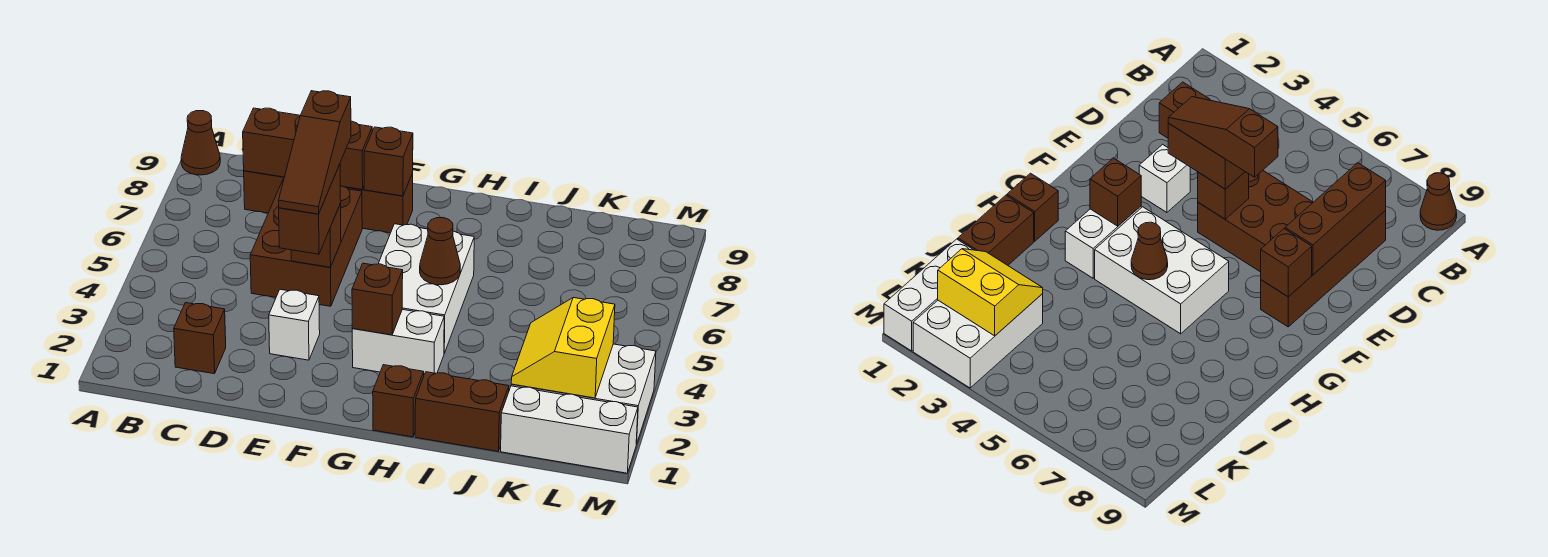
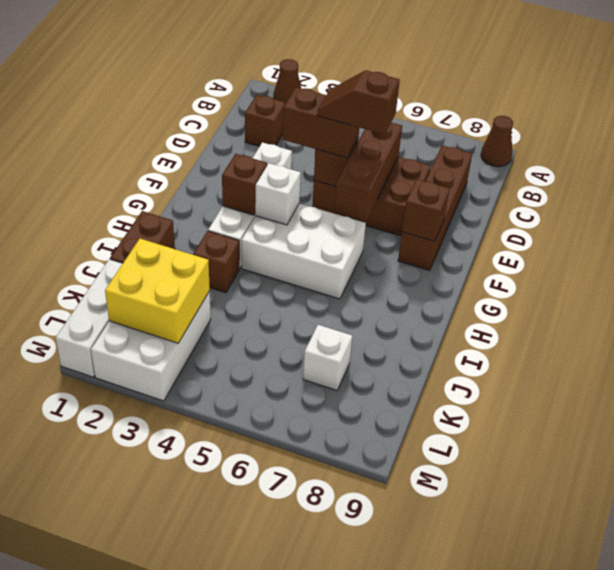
brown brick C8:E8 level 2 -> brown brick D6:F6 level 2
brown slope E4:E6 level 4 top 6 -> brown slope E5:E6 level 4 top 6
none -> white brick G4 level 2
brown brick H1 level 1 -> brown brick I3 level 1
brown cone H5 level 2 -> brown cone A2 level 1
yellow slope K2:L3 level 2 top L -> yellow brick K2:L3 level 2
none -> white brick K7 level 1

